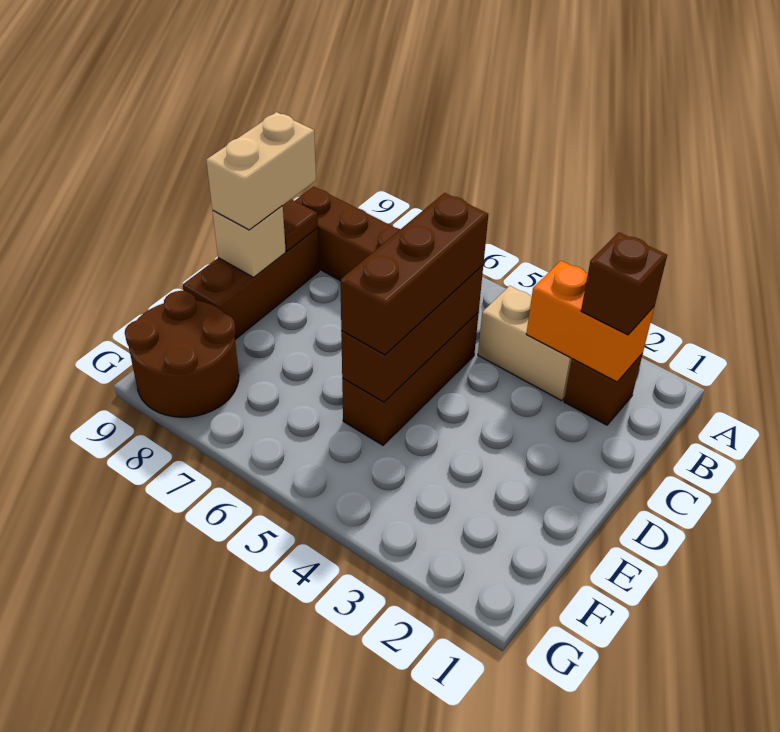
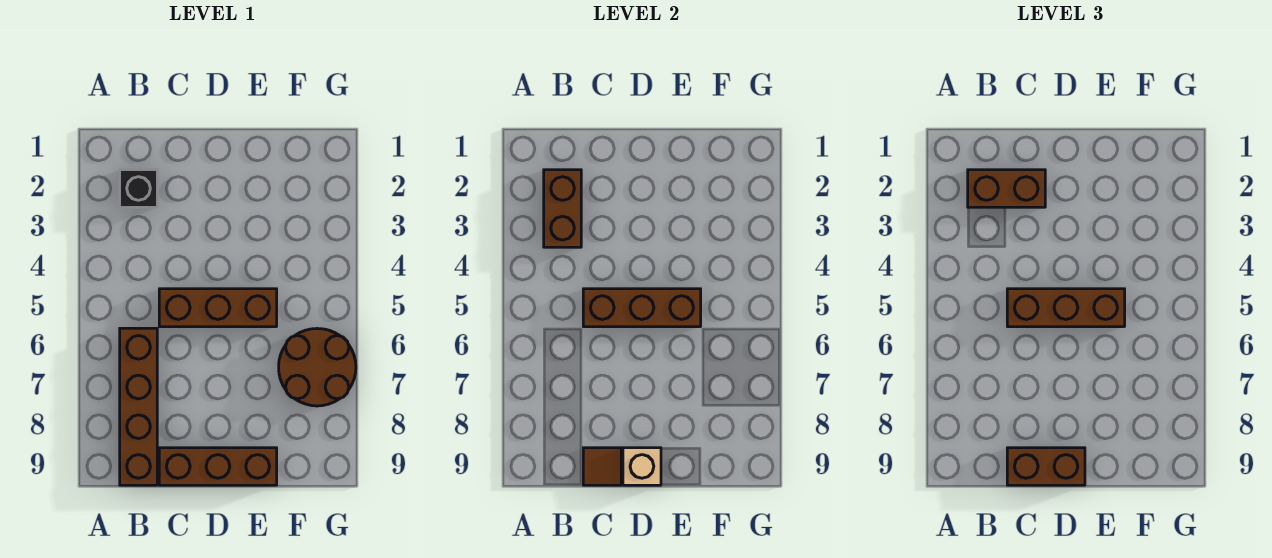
brown brick B2 level 1 -> black brick B2 level 1
orange brick B2:B3 level 2 -> brown brick B2:B3 level 2
brown brick B2 level 3 -> brown brick B2:C2 level 3
tan brick B3:B4 level 1 -> none
tan brick C9:D9 level 3 -> brown brick C9:D9 level 3
brown round brick F8:G9 level 1 -> brown round brick F6:G7 level 1

